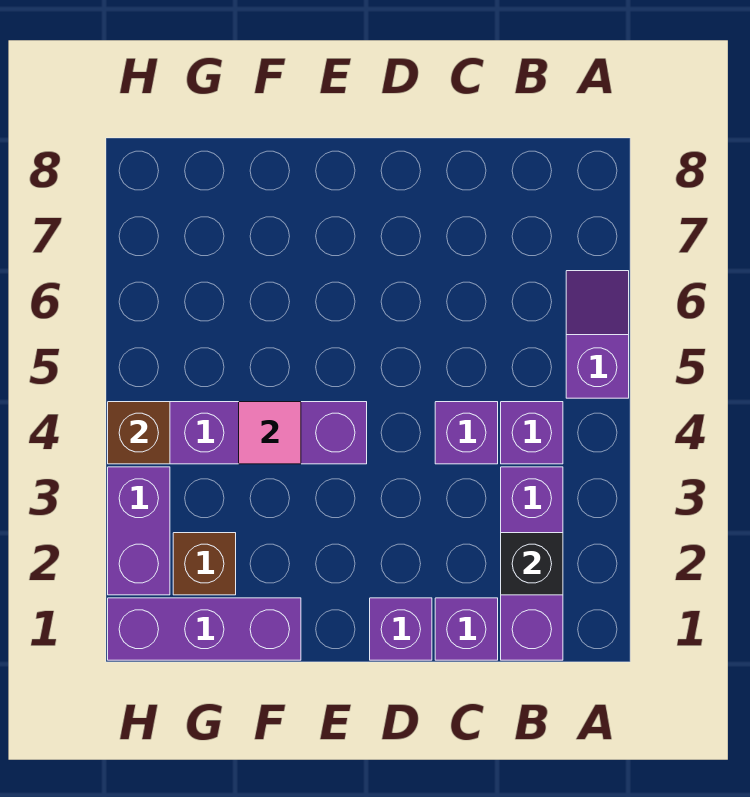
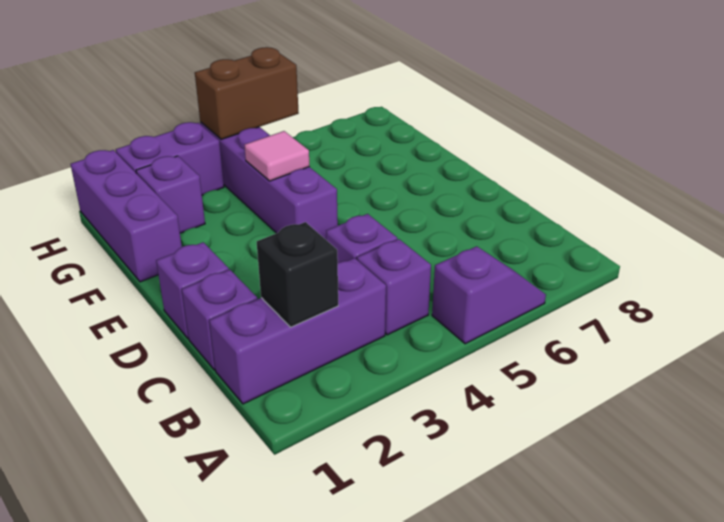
brown brick G2 level 1 -> purple brick G2 level 1
brown brick H4 level 2 -> brown brick H4:H5 level 2

